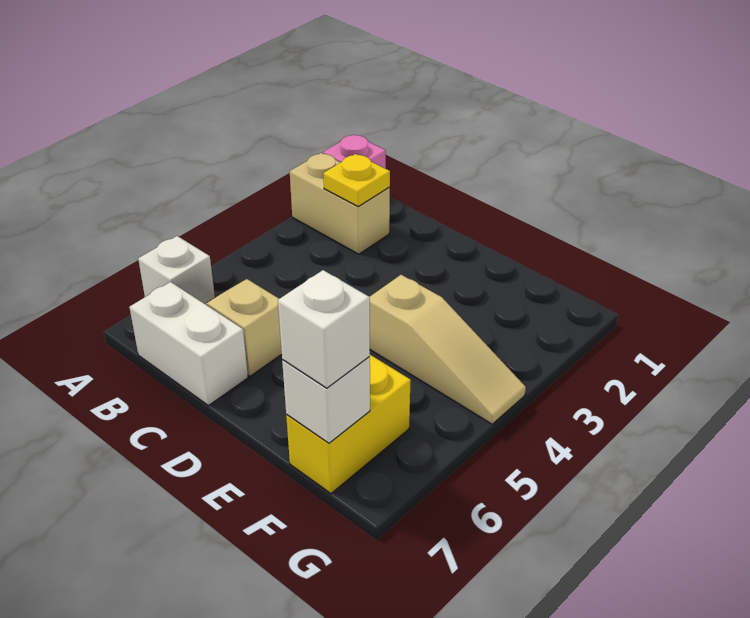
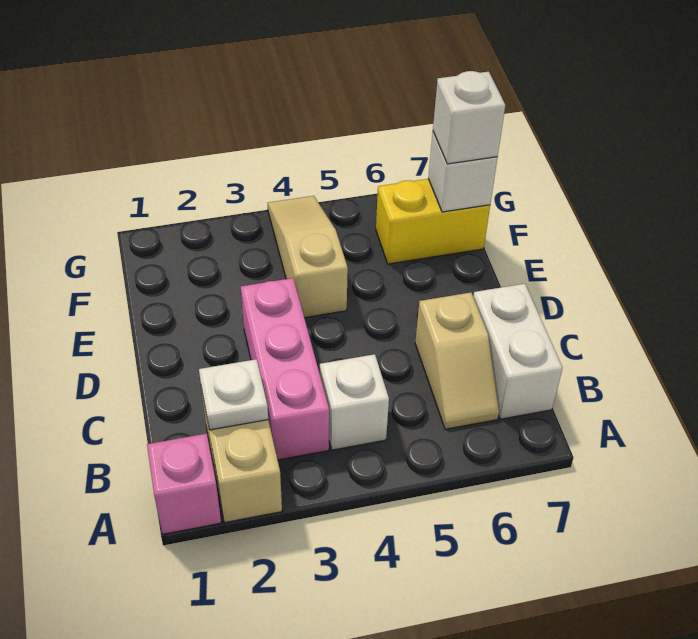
white brick A6 level 1 -> white brick B4 level 1
yellow plate B2 level 2 -> white plate B2 level 2
none -> pink brick B3:D3 level 1

